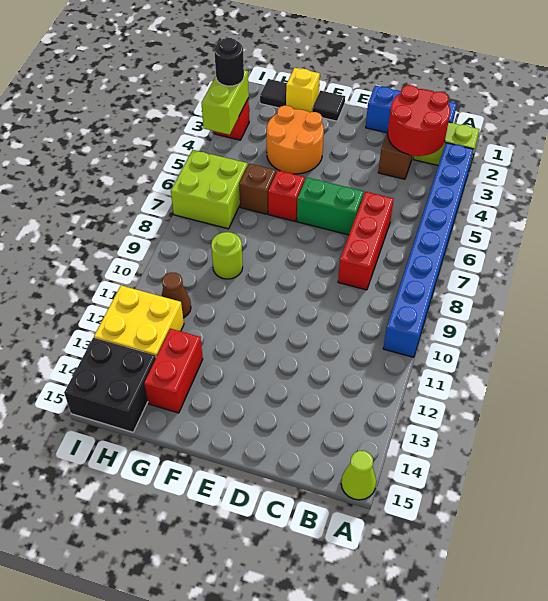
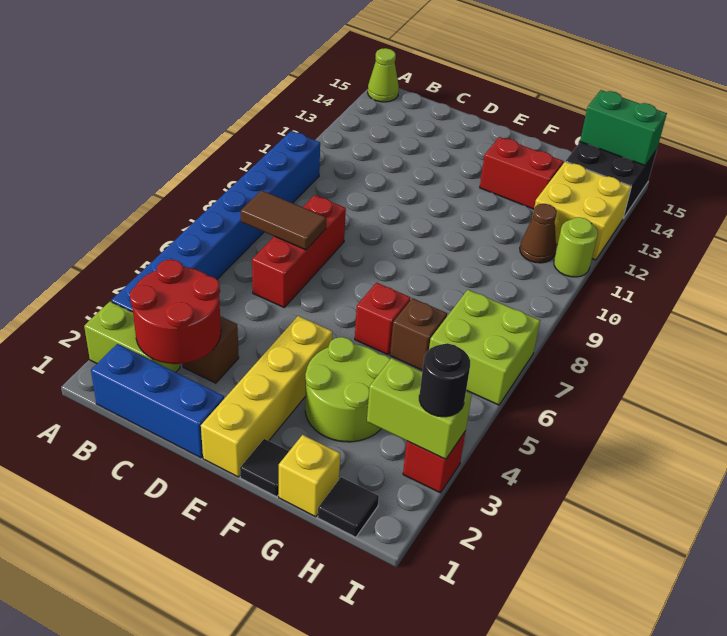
none -> brown tile B7:C7 level 2
green brick D6:E6 level 1 -> green brick H15:I15 level 2
none -> yellow brick E1:E4 level 1
orange round brick F3:G4 level 1 -> lime round brick F3:G4 level 1
lime round brick G9 level 1 -> lime round brick I11 level 1
red brick G13:G14 level 1 -> red brick F13:G13 level 1
lime brick I3:I4 level 2 -> lime brick H3:I3 level 2

